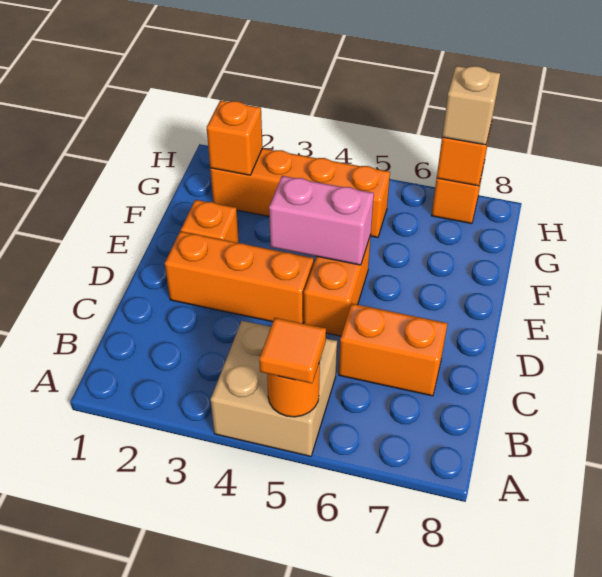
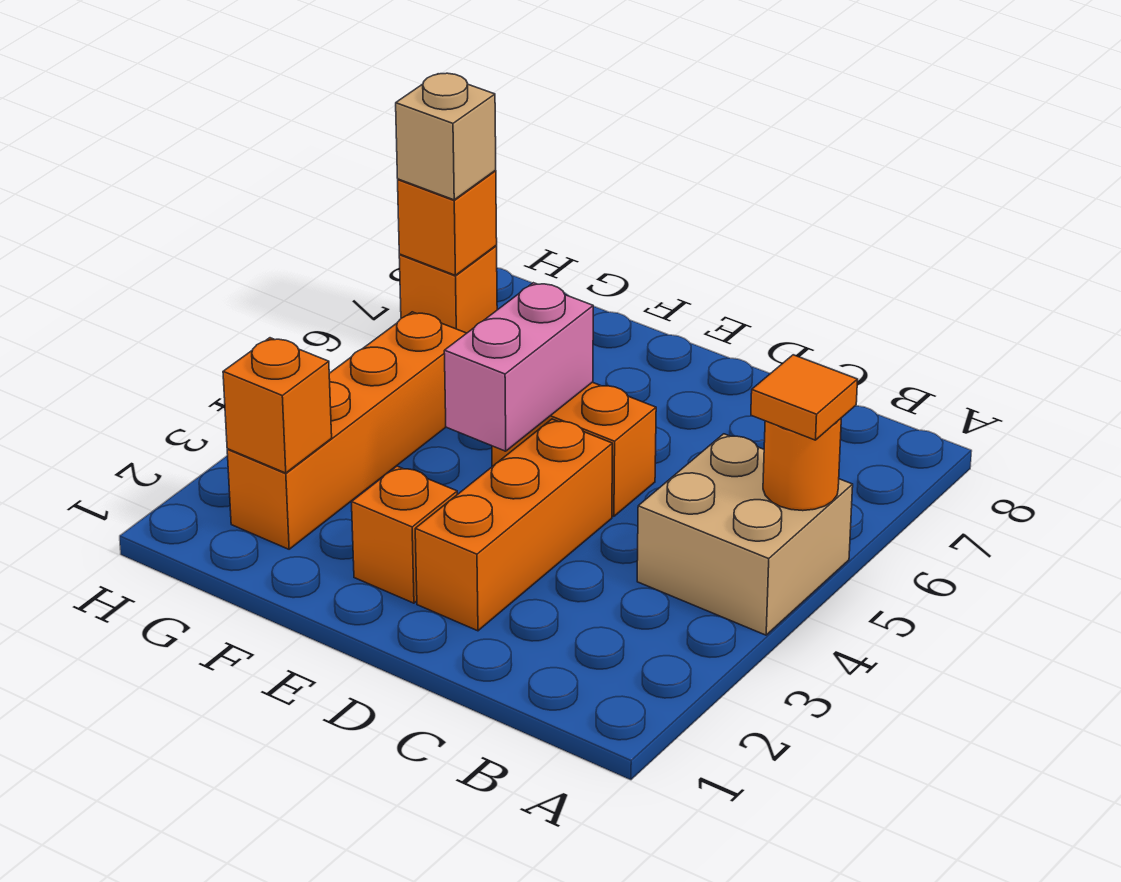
orange brick C6:C7 level 1 -> none

